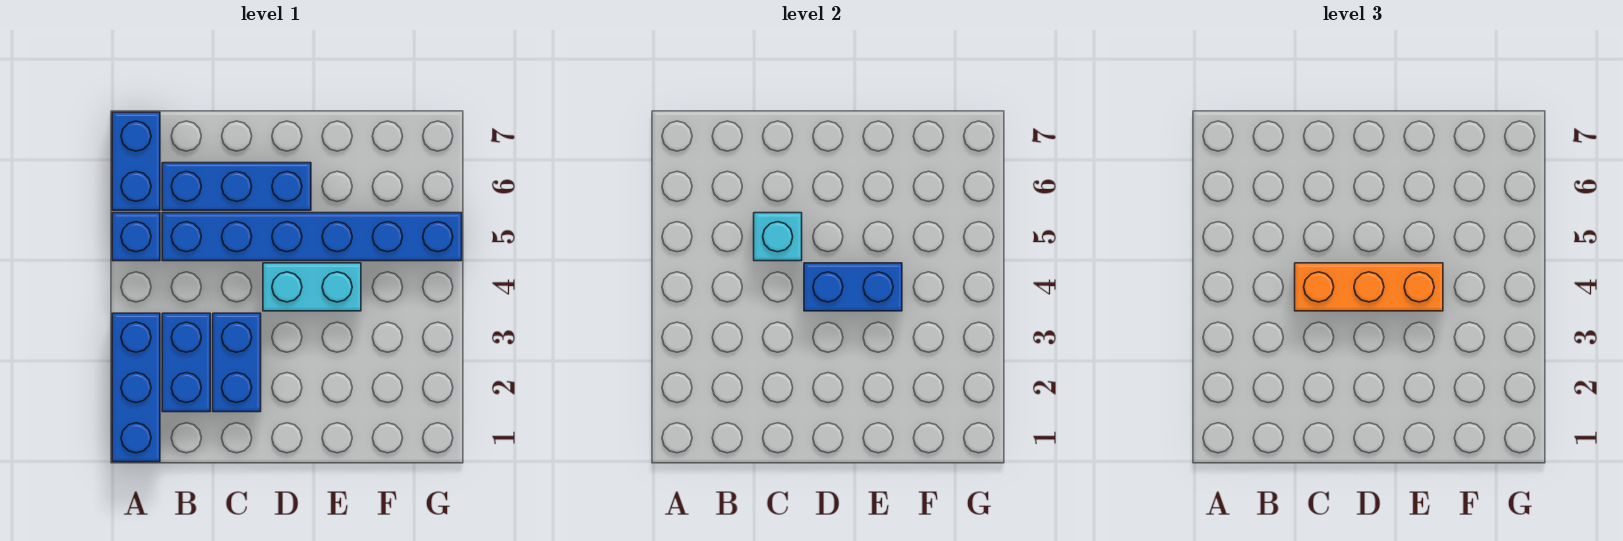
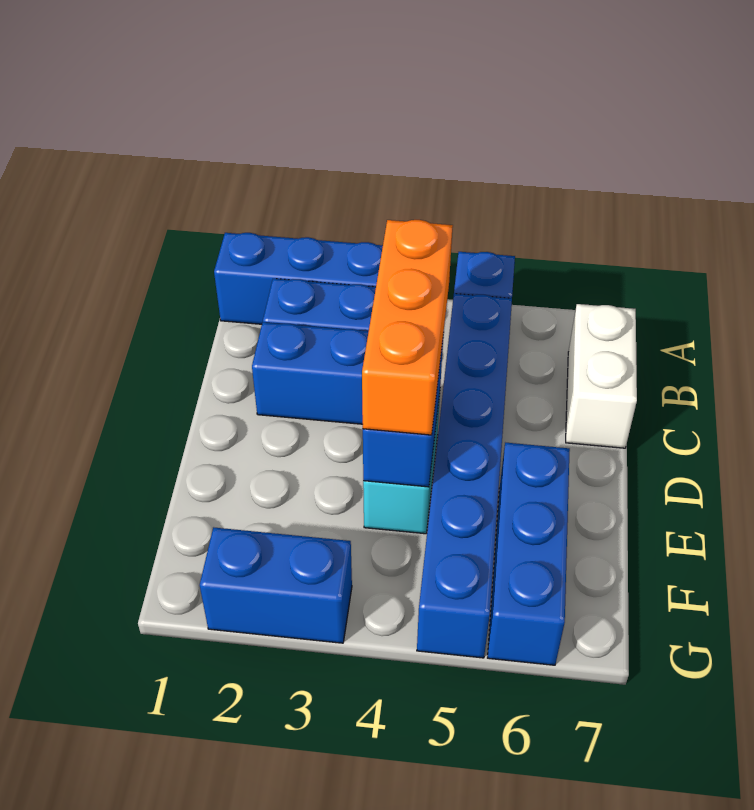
blue brick A6:A7 level 1 -> blue brick G2:G3 level 1
blue brick B6:D6 level 1 -> blue brick E6:G6 level 1
none -> white brick B7:C7 level 1
cyan brick C5 level 2 -> none

